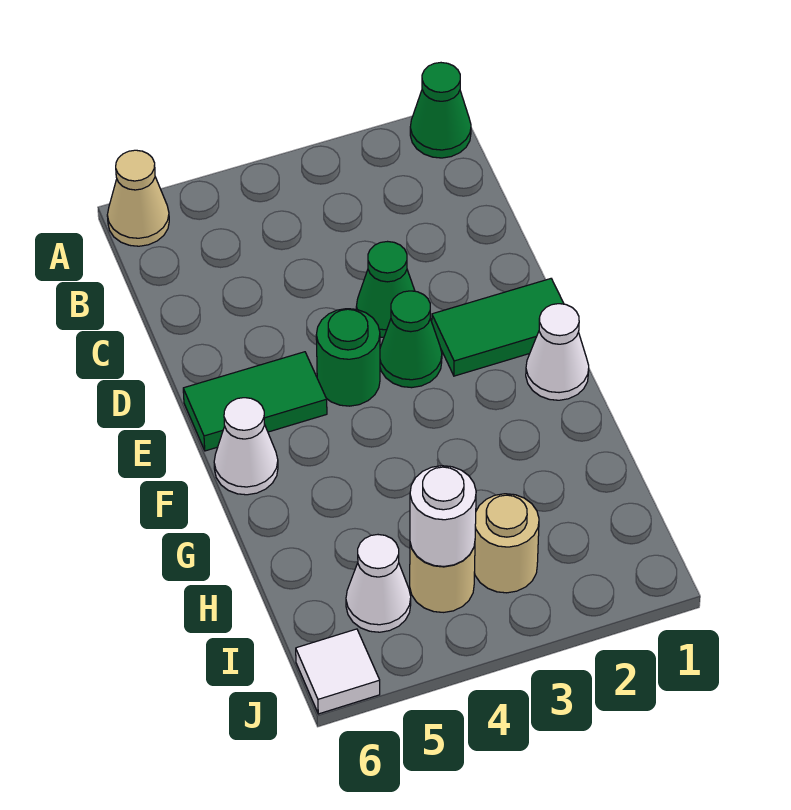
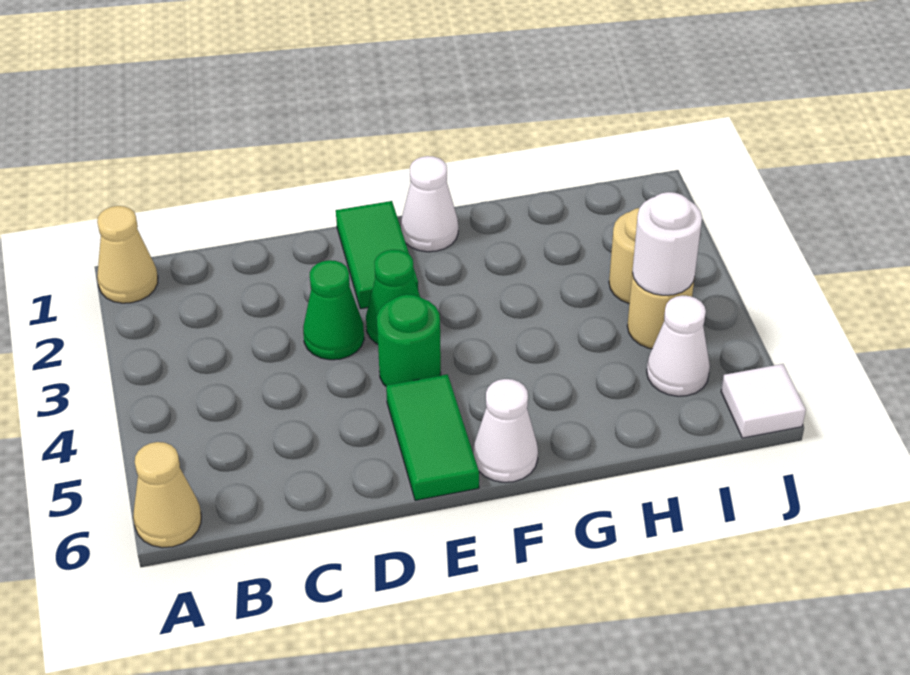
green cone A1 level 1 -> tan cone A1 level 1

